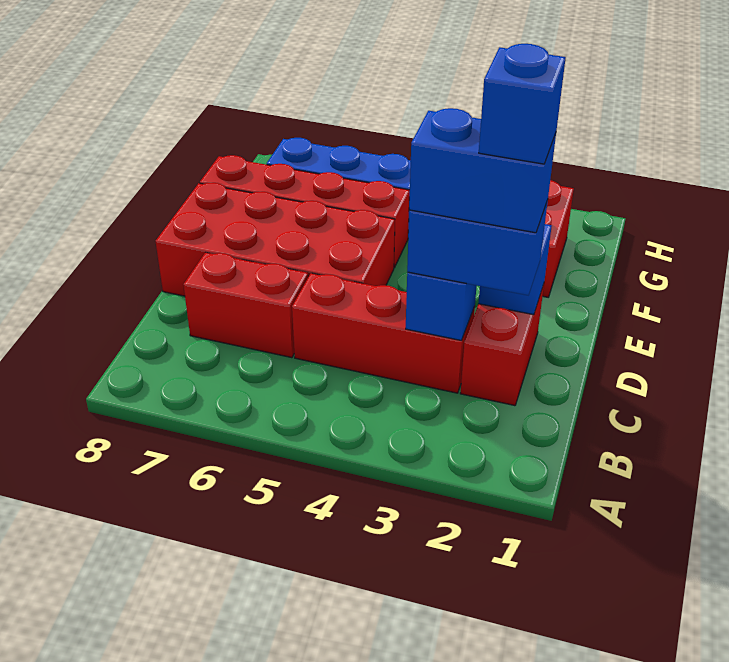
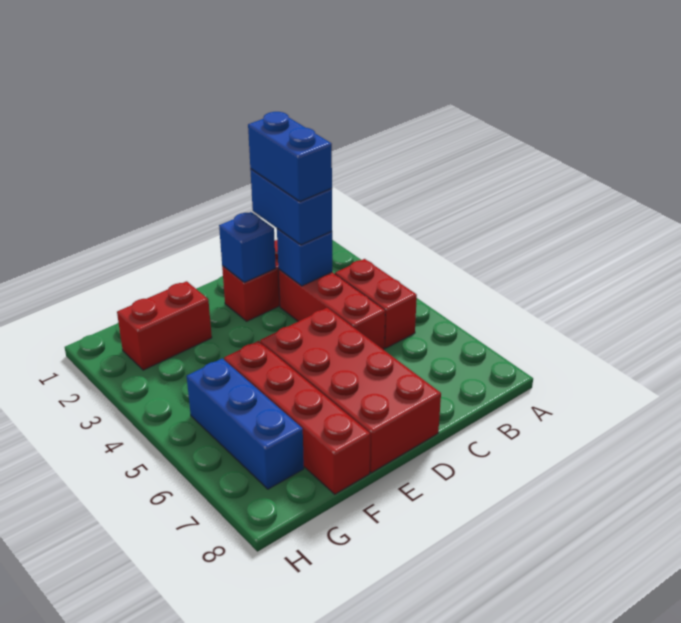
blue brick C2 level 5 -> none
red brick C6:C7 level 1 -> red brick B4:B5 level 1

